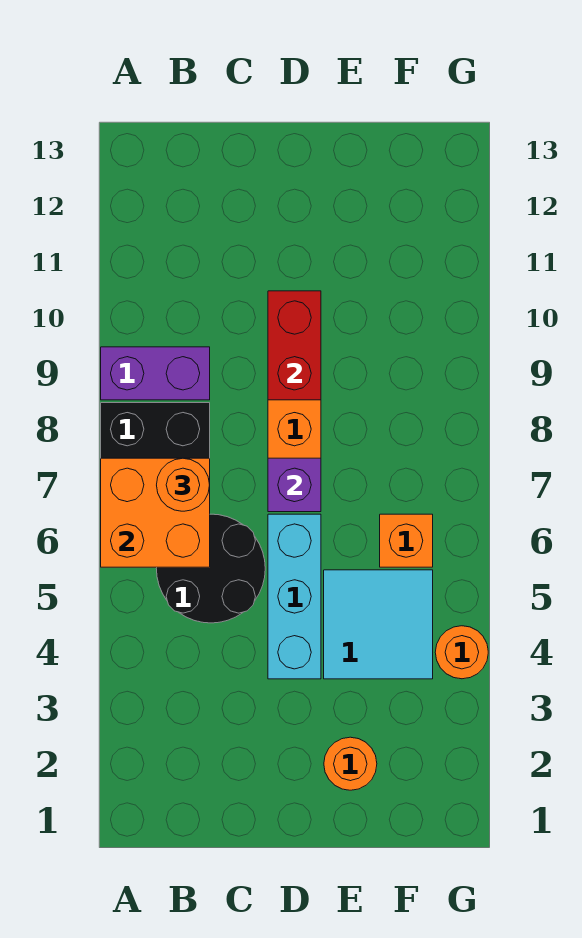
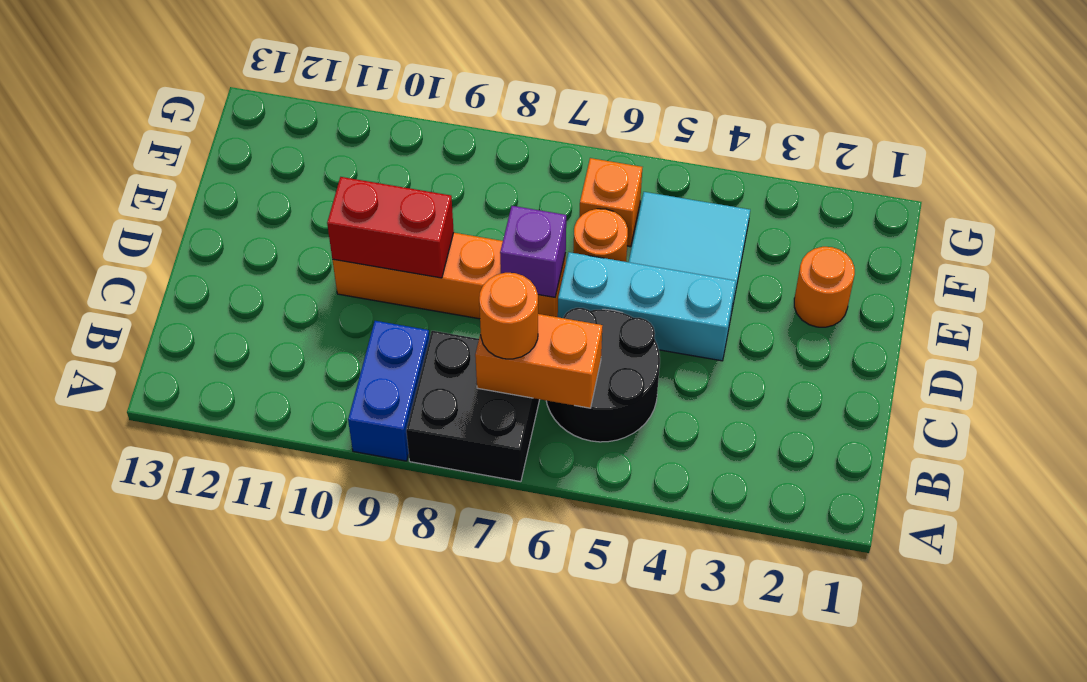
orange brick A6:B7 level 2 -> orange brick B6:B7 level 2
purple brick A9:B9 level 1 -> blue brick A9:B9 level 1
orange round brick G4 level 1 -> orange round brick E6 level 1

